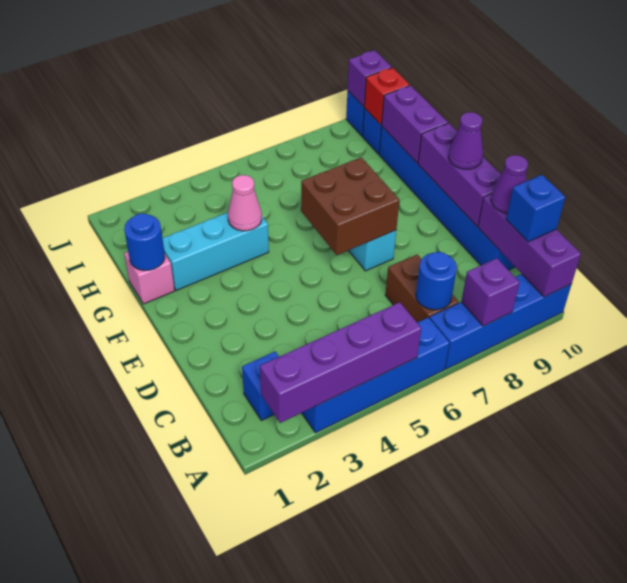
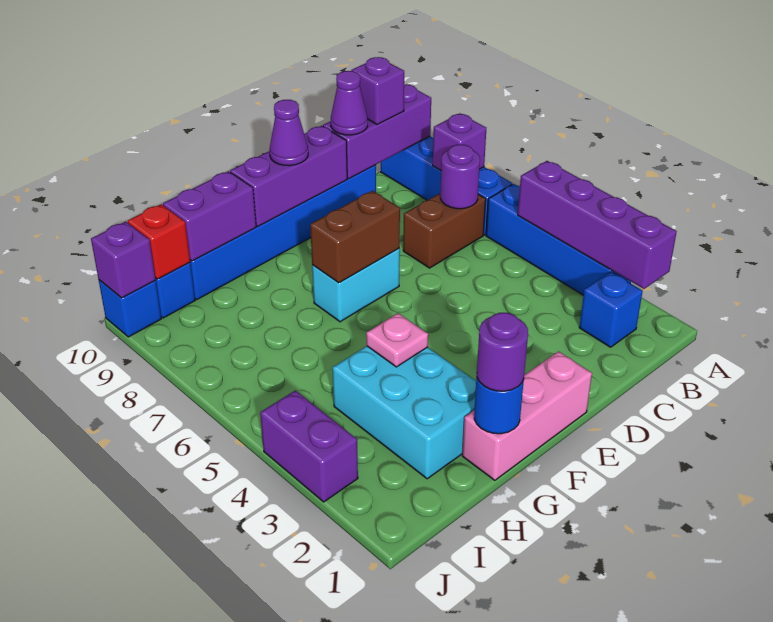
blue round brick B7 level 2 -> purple round brick B7 level 2
blue brick B10 level 3 -> purple brick B10 level 3
brown brick E6:F7 level 2 -> brown brick E7:F7 level 2
pink brick G1 level 1 -> pink brick E1:G1 level 1
none -> purple round brick G1 level 3
cyan brick G2:G4 level 1 -> cyan brick G2:H4 level 1
pink cone G4 level 2 -> pink plate G4 level 2
none -> purple brick J3:J4 level 1

